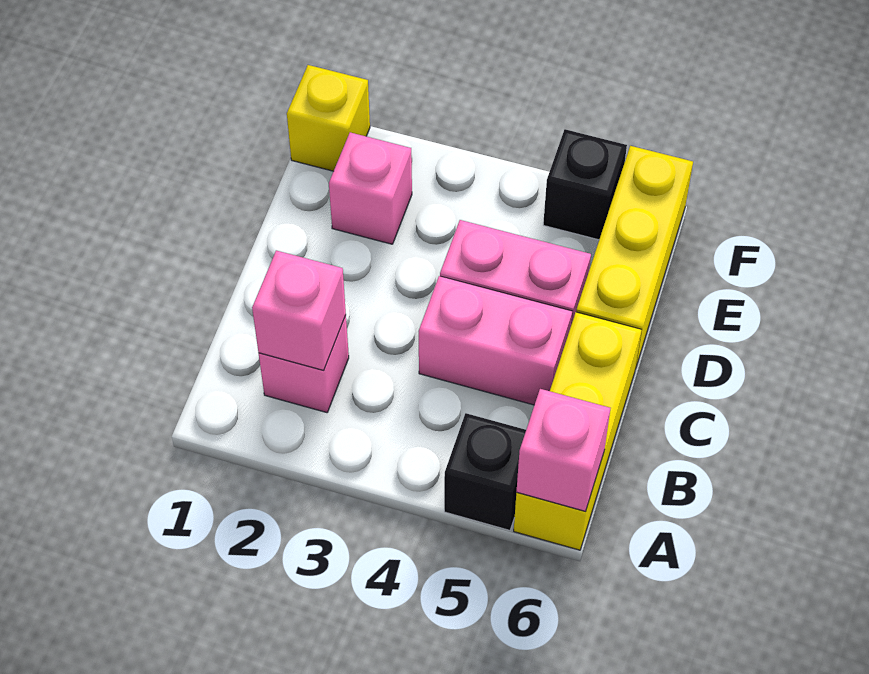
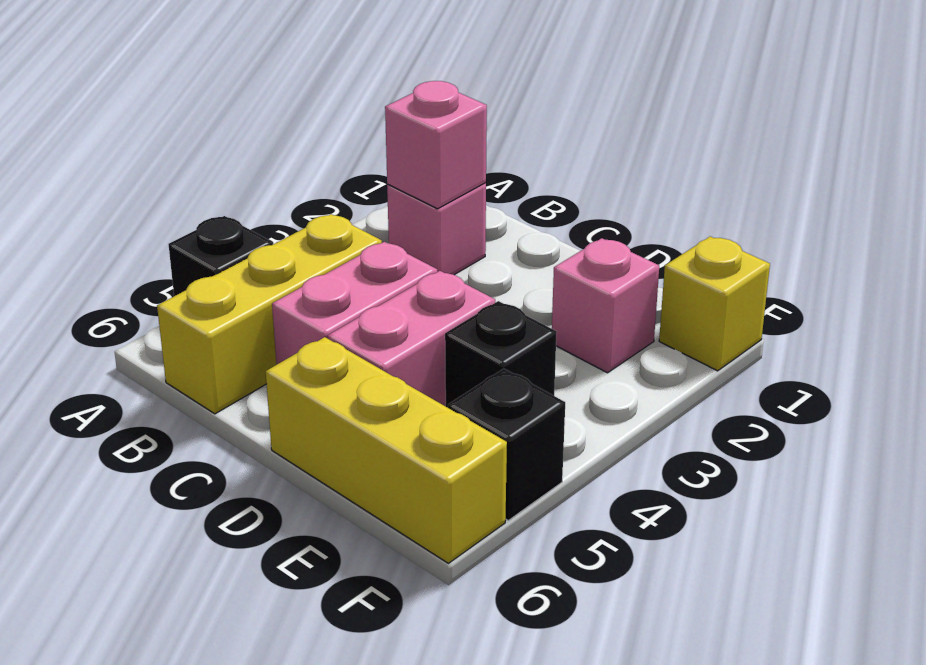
yellow brick A6:C6 level 1 -> yellow brick B4:B6 level 1
pink brick A6 level 2 -> none
none -> black brick E4 level 1

